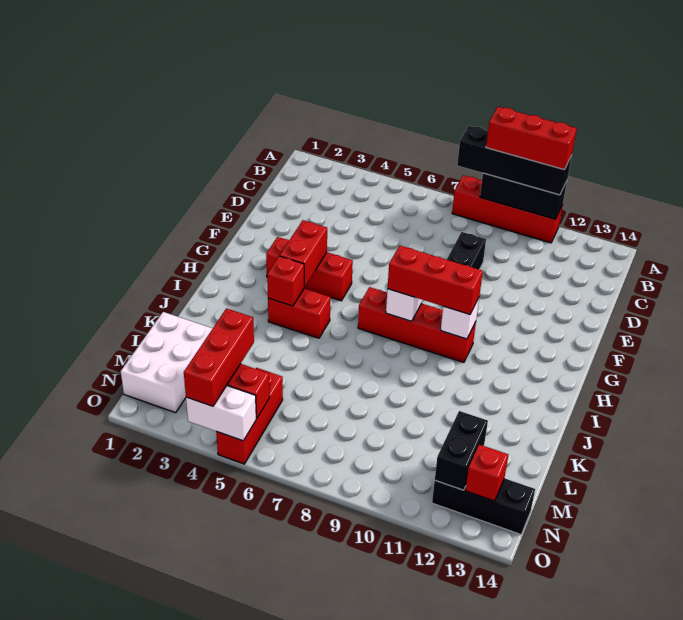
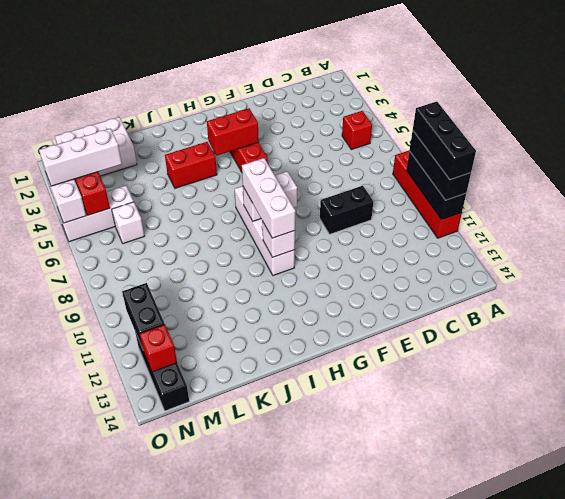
black brick A8:A11 level 3 -> black brick A9:A11 level 3
red brick A9:A11 level 4 -> black brick A9:A11 level 4
red brick H7:H10 level 1 -> white brick H7:H10 level 1
red brick H8:H10 level 3 -> white brick H8:H10 level 3
red brick I4:I5 level 1 -> red brick I4:J4 level 1
red brick I4 level 2 -> red brick B5 level 1
red brick M4:O4 level 3 -> white brick M4:O4 level 3
red brick M5:O5 level 1 -> white brick M5:O5 level 1
none -> white brick M6 level 1
black brick M12:N12 level 2 -> black brick N11:N12 level 2

